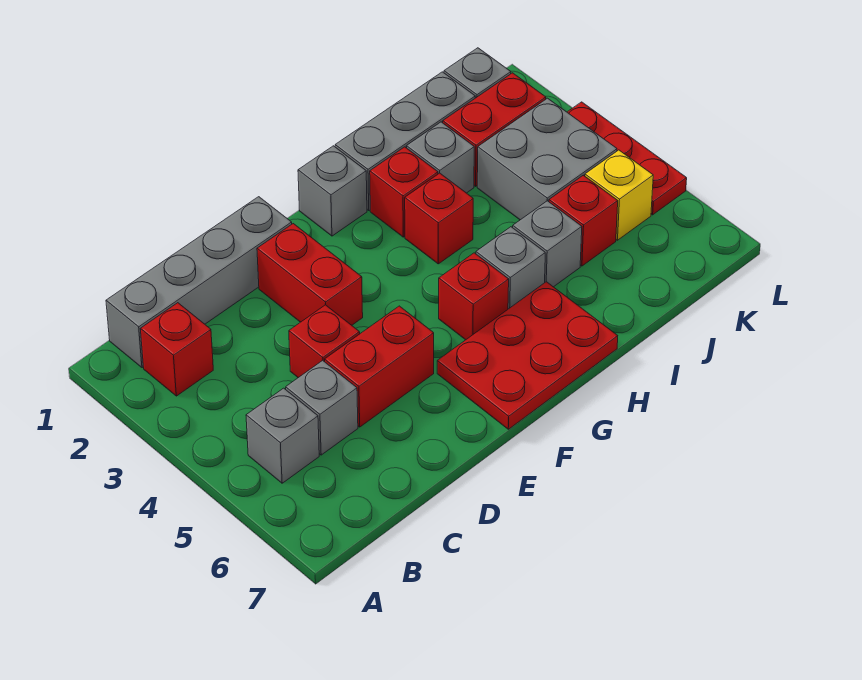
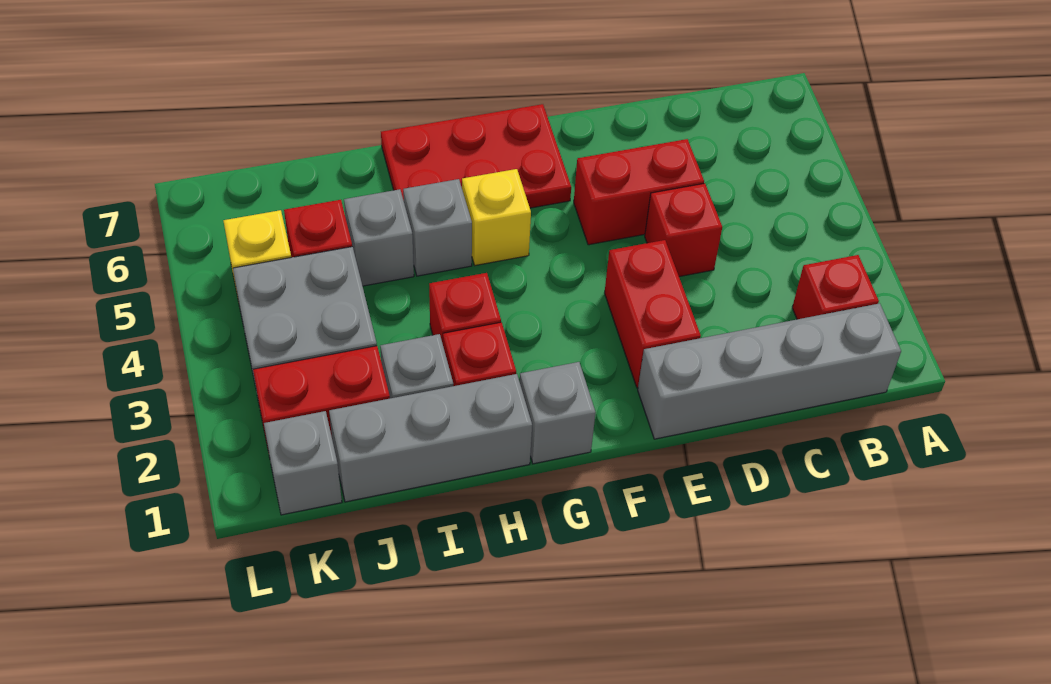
grey brick B5 level 1 -> none
grey brick C5 level 1 -> none
red brick G5 level 1 -> yellow brick G5 level 1
red plate L3:L5 level 1 -> none

